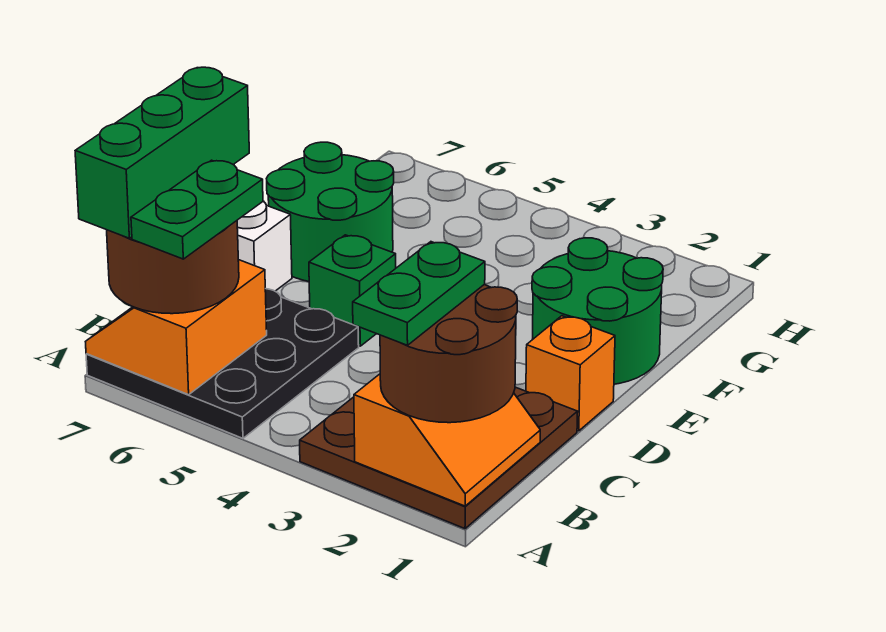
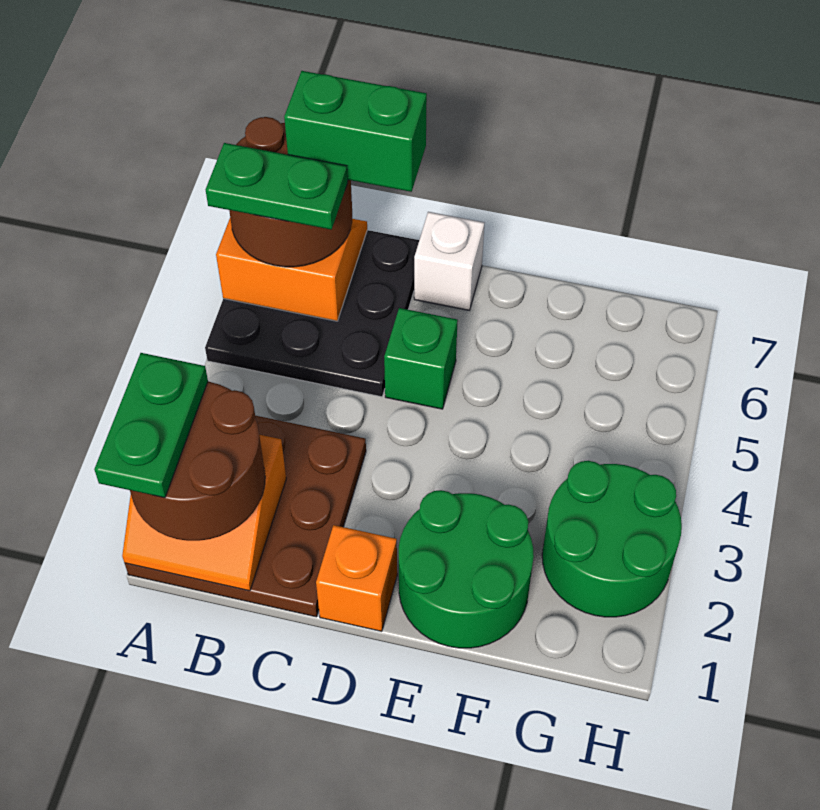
green plate A2:B2 level 4 -> green plate A1:A2 level 4
green brick A7:C7 level 4 -> green brick B7:C7 level 4
green round brick E6:F7 level 1 -> green round brick G2:H3 level 1

